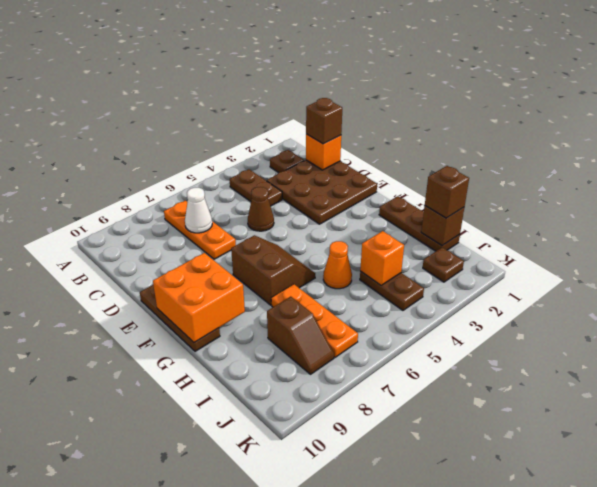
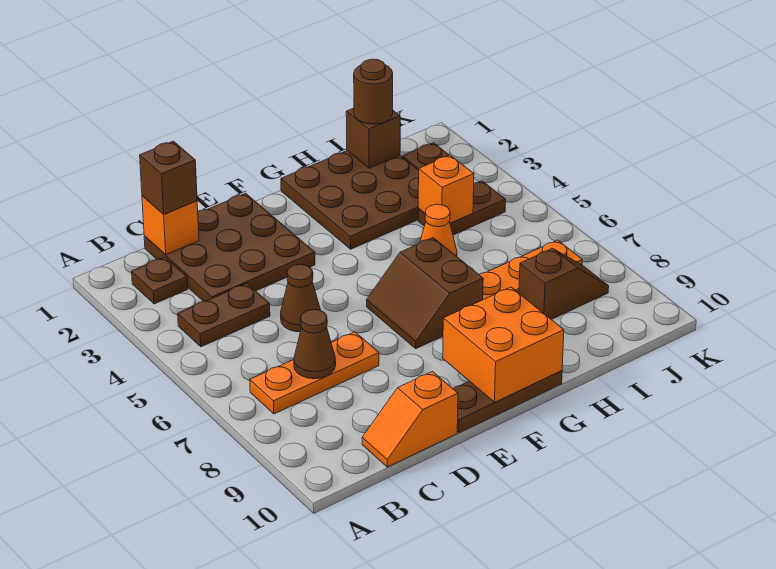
white cone C7 level 2 -> brown cone C7 level 2
none -> orange slope C10:D10 level 1 top D
brown slope F6:G7 level 1 top 7 -> brown slope F6:G7 level 1 top G
brown plate G1:I1 level 1 -> brown plate G1:I3 level 1
brown brick I1 level 3 -> brown round brick I1 level 3

